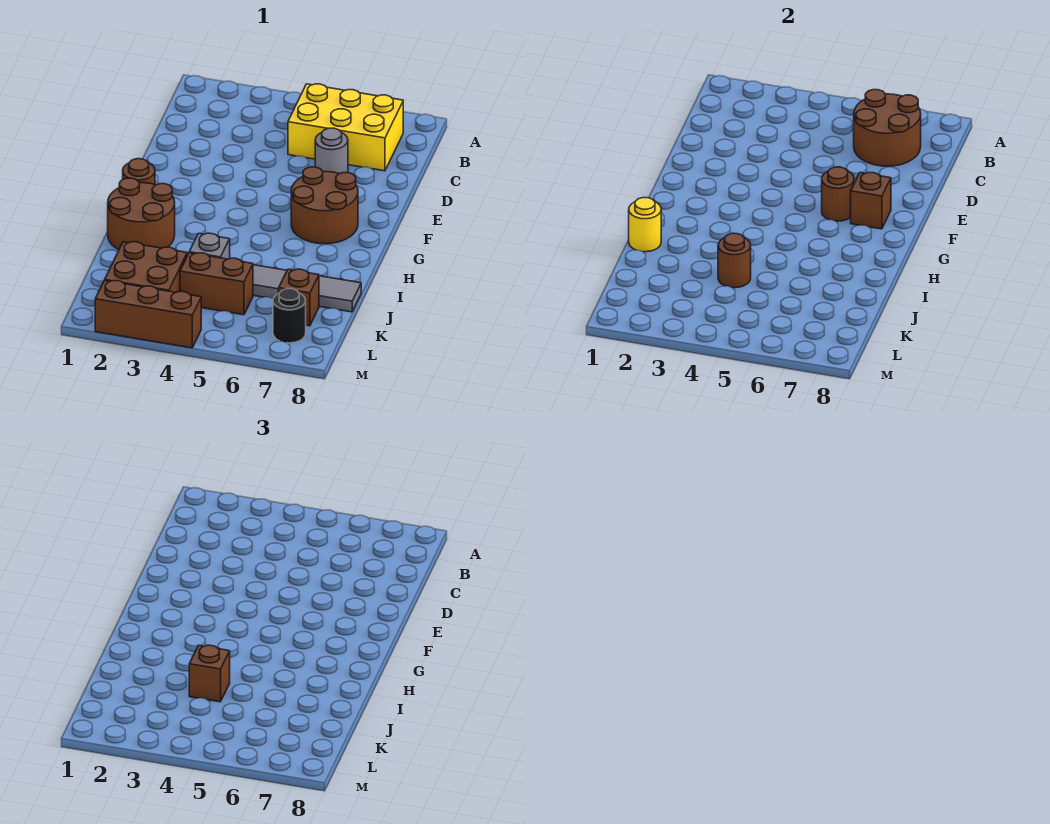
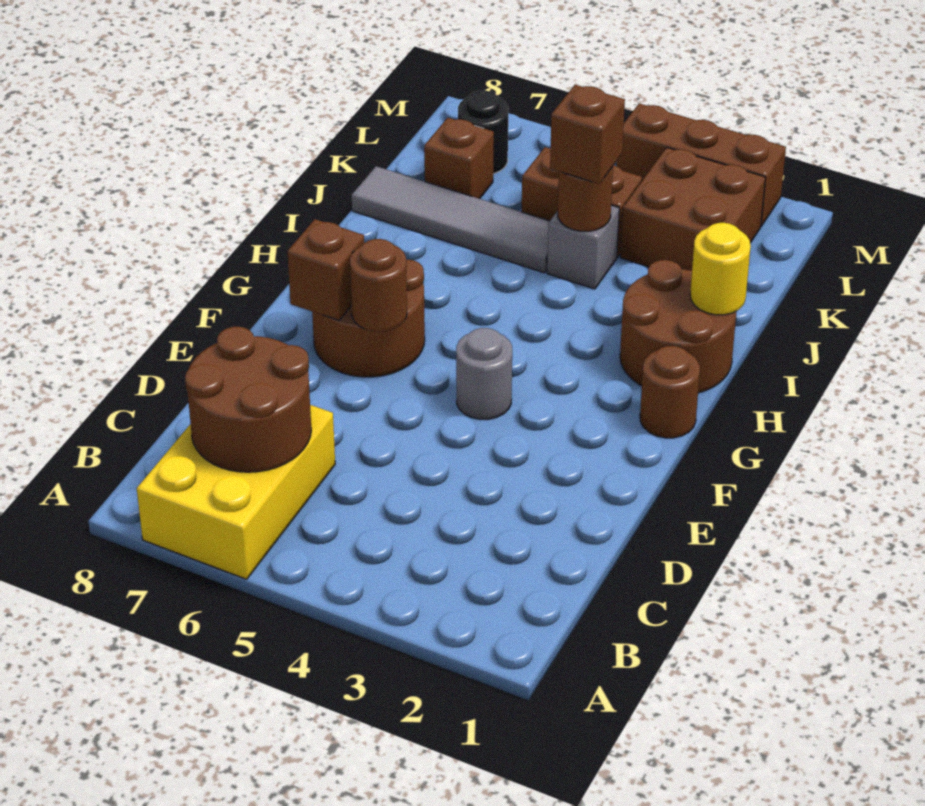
yellow brick B5:C7 level 1 -> yellow brick A6:C7 level 1
grey round brick D6 level 1 -> grey round brick F4 level 1

